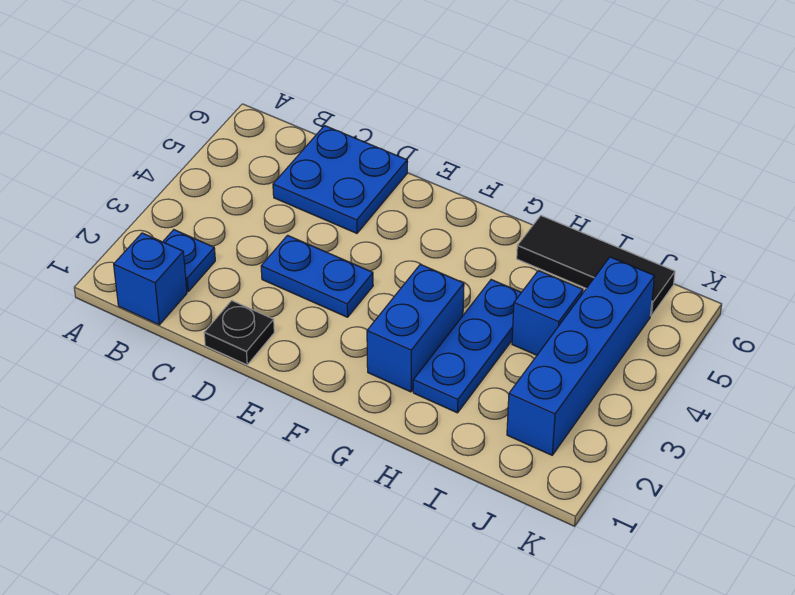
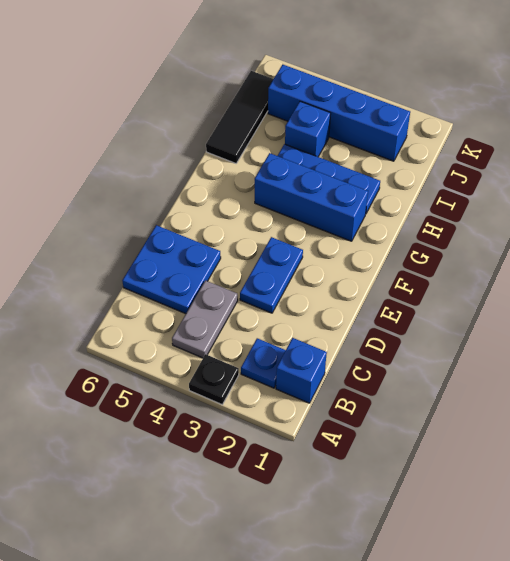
none -> grey plate B4:C4 level 1
black plate D1 level 1 -> black plate A3 level 1
blue brick G2:G3 level 1 -> blue brick G2:G4 level 1

